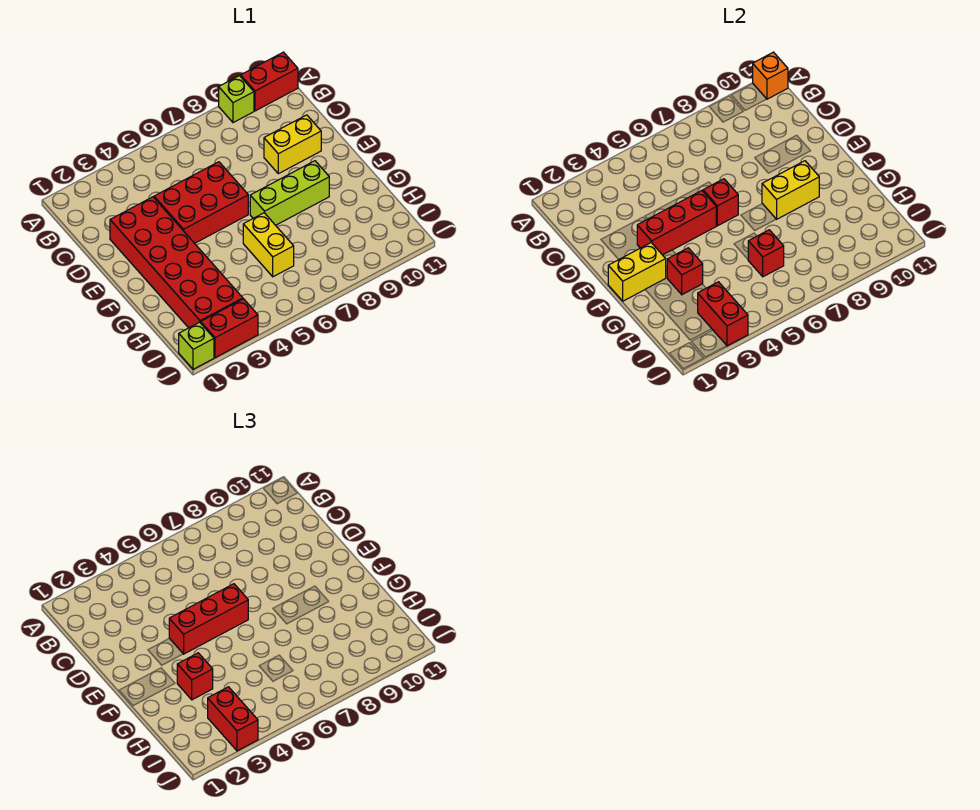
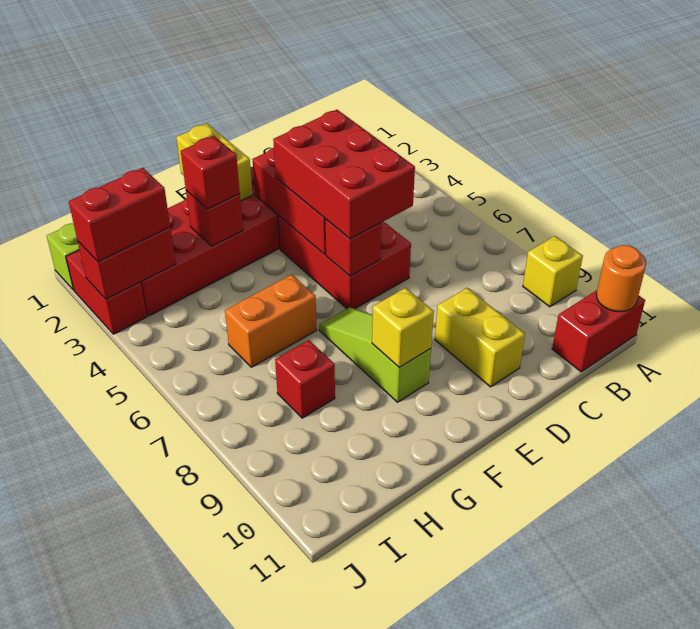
lime brick A9 level 1 -> yellow brick A9 level 1
red brick A10:A11 level 1 -> red brick A11:B11 level 1
orange brick A11 level 2 -> orange round brick A11 level 2
red brick E4:E6 level 3 -> red brick D4:E6 level 3
lime brick F7:F9 level 1 -> lime slope F7:F9 level 1 top 9
yellow brick F8:F9 level 2 -> yellow brick F9 level 2
yellow brick G6:H6 level 1 -> orange brick G6:H6 level 1
red brick H6 level 2 -> red brick H8 level 1

